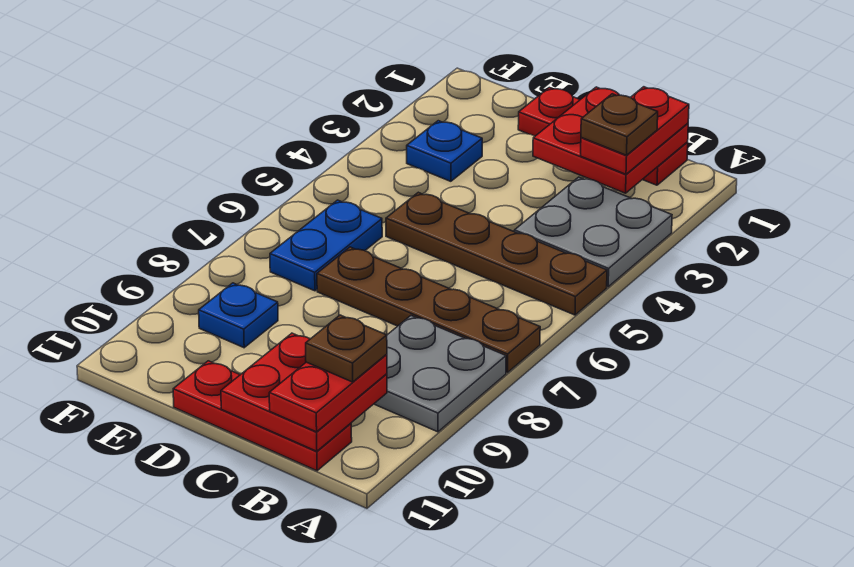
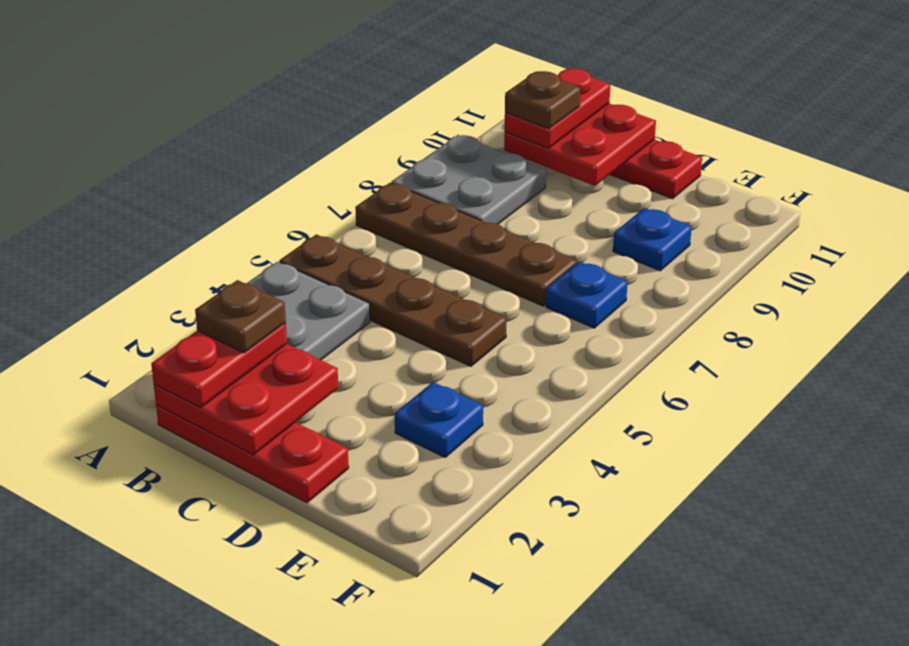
blue plate E6:E7 level 1 -> blue plate E7 level 1

